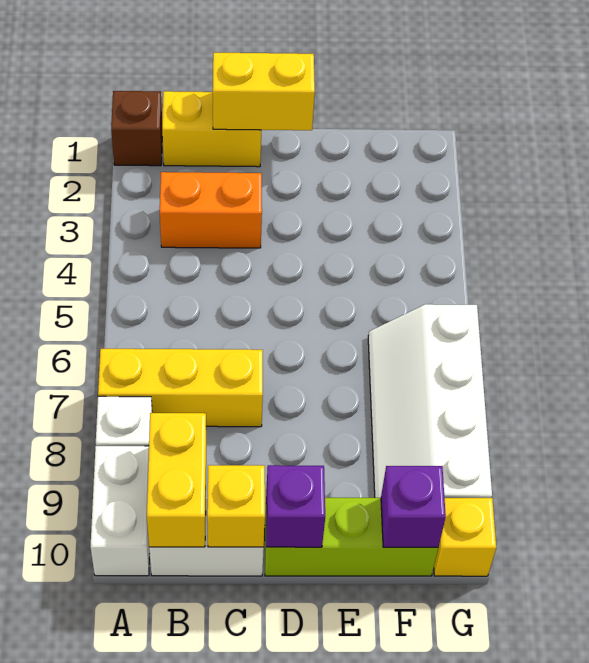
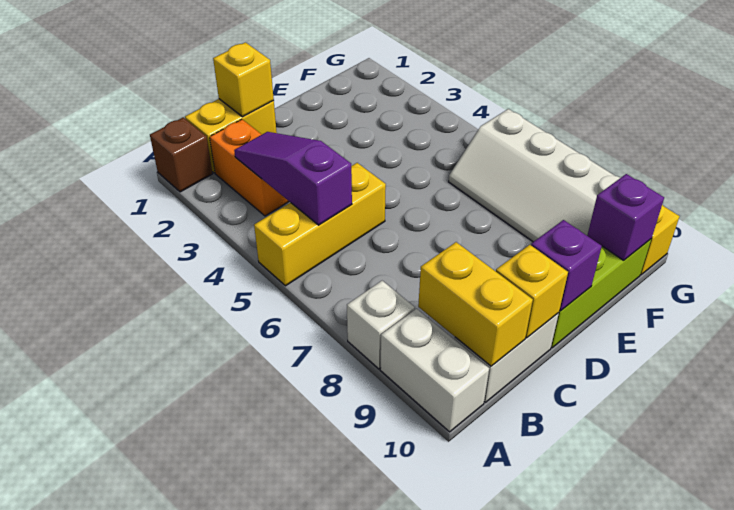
yellow brick A7:C7 level 1 -> yellow brick A5:C5 level 1
orange brick B3:C3 level 1 -> orange brick B2:B3 level 1
none -> purple slope B3:B5 level 2 top 5
yellow brick C1:D1 level 2 -> yellow brick C1 level 2

